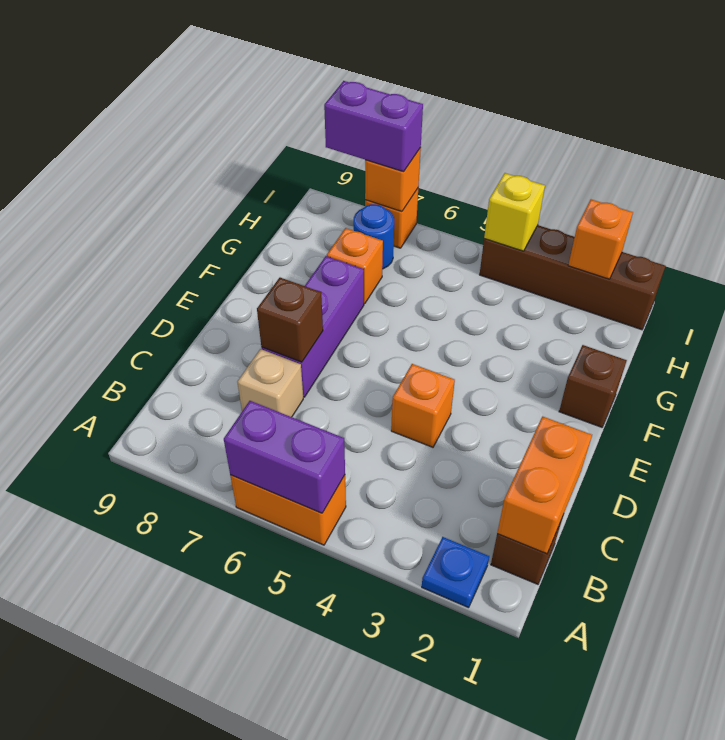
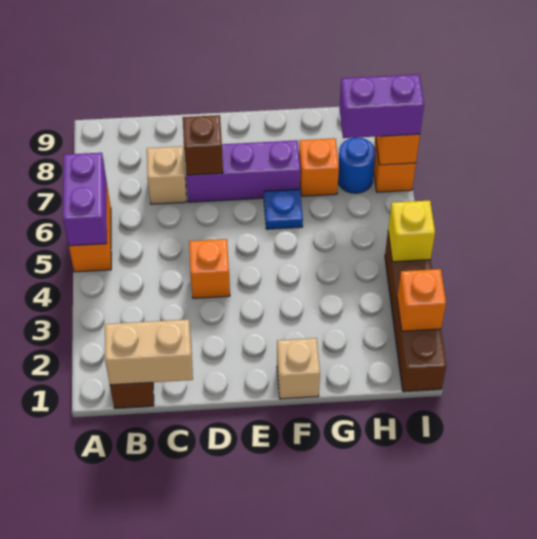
blue plate A2 level 1 -> blue plate F6 level 1
orange brick B1:C1 level 2 -> tan brick B1:C1 level 2
brown brick F1 level 1 -> tan brick F1 level 1
purple brick I7:I8 level 3 -> purple brick H7:I7 level 3

